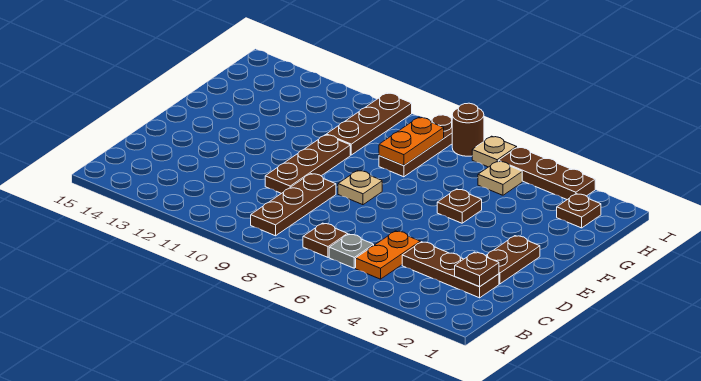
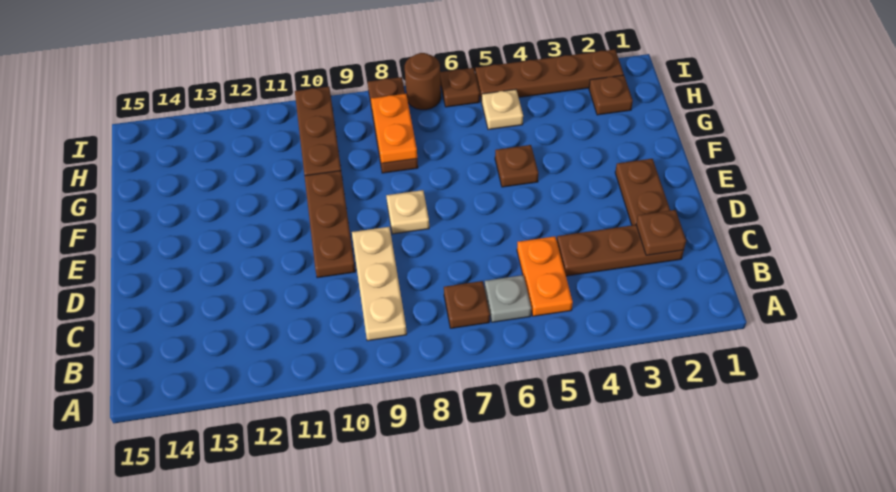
brown plate B9:D9 level 1 -> tan plate B9:D9 level 1
brown plate I3:I5 level 1 -> brown plate I2:I5 level 1
tan plate I6 level 1 -> brown plate I6 level 1

